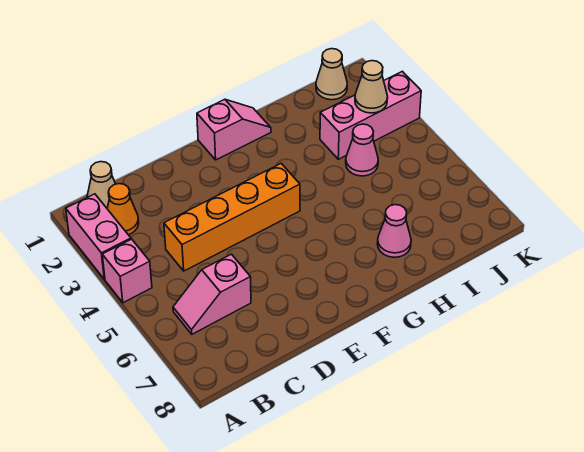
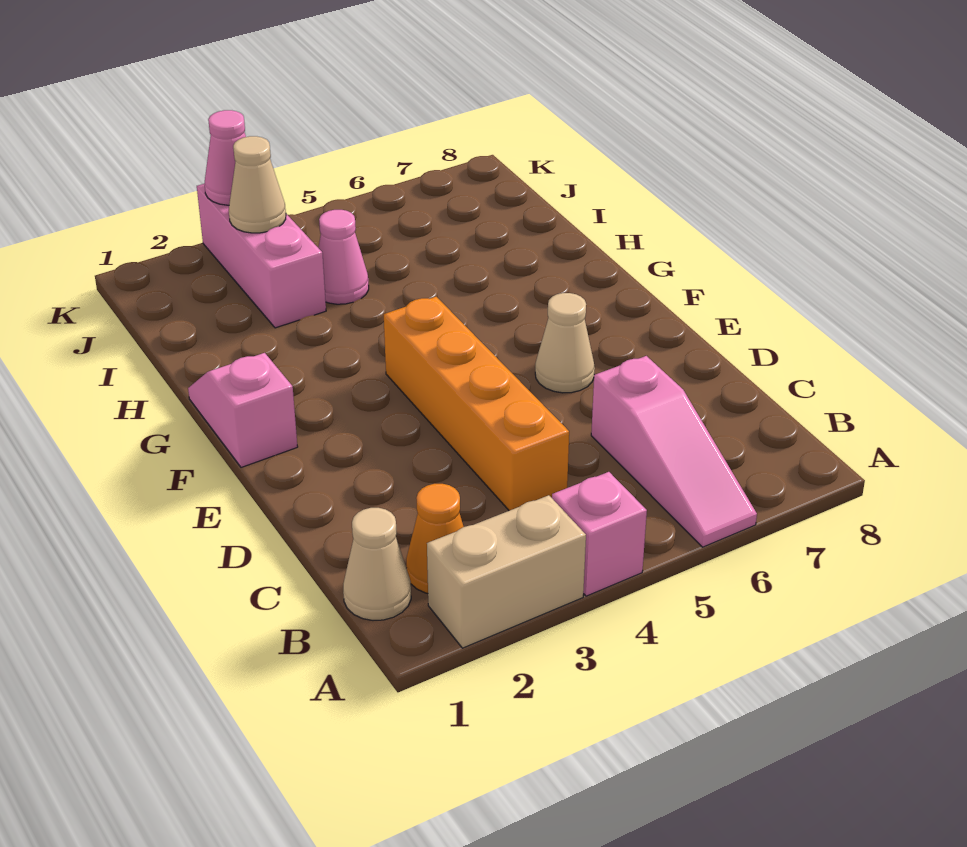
pink brick A2:A3 level 1 -> tan brick A2:A3 level 1
pink slope B6:C6 level 1 top C -> pink slope A6:C6 level 1 top C
pink cone H7 level 1 -> pink cone K3 level 2
tan cone J1 level 1 -> tan cone E6 level 1

